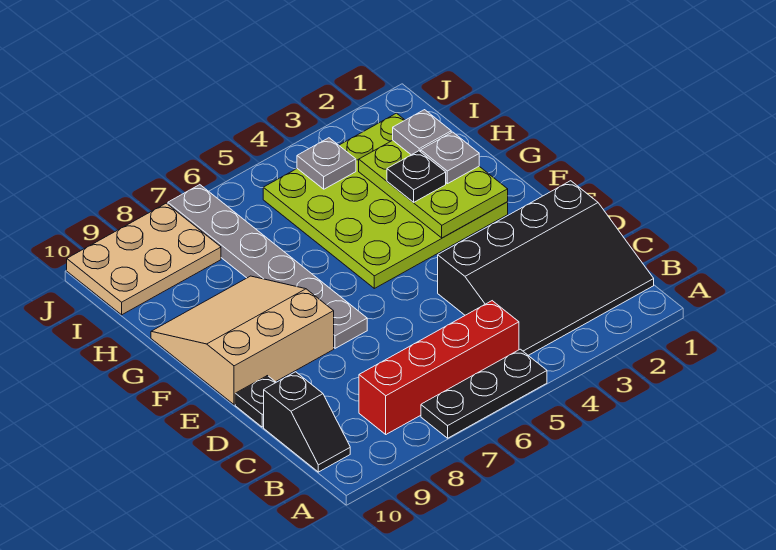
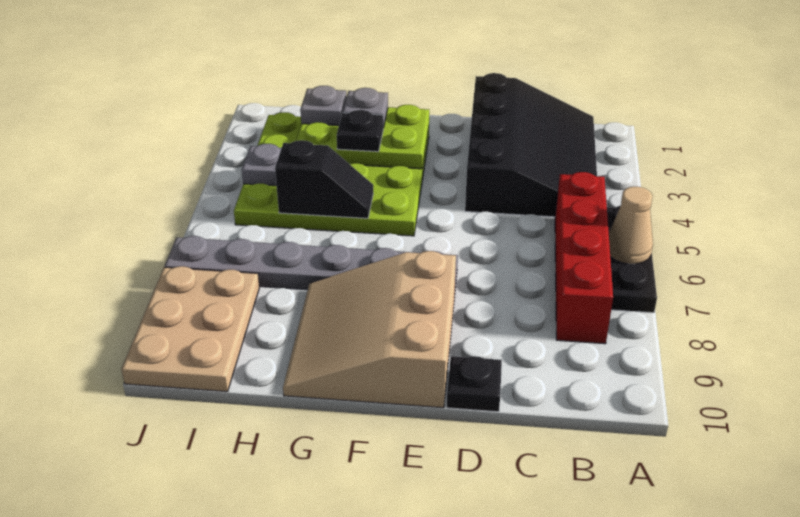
none -> tan cone A6 level 2
black slope B10:C10 level 1 top C -> black slope G5:H5 level 2 top H

